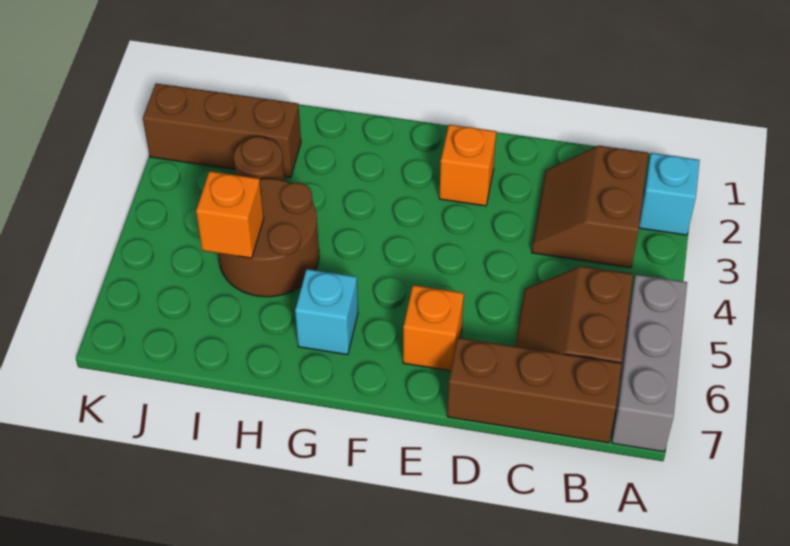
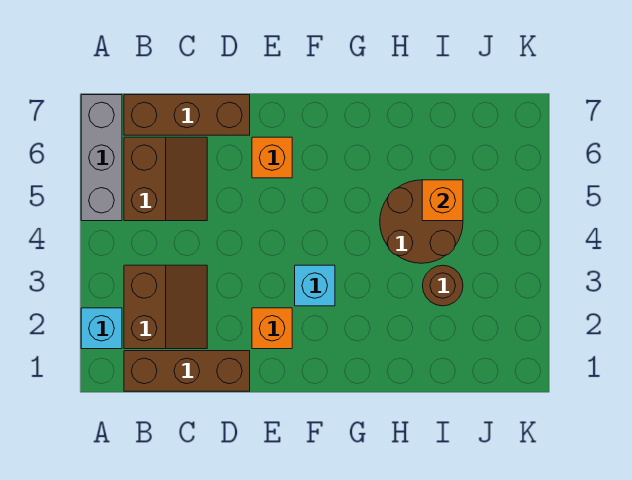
cyan brick G6 level 1 -> cyan brick F3 level 1
brown brick I2:K2 level 1 -> brown brick B1:D1 level 1

